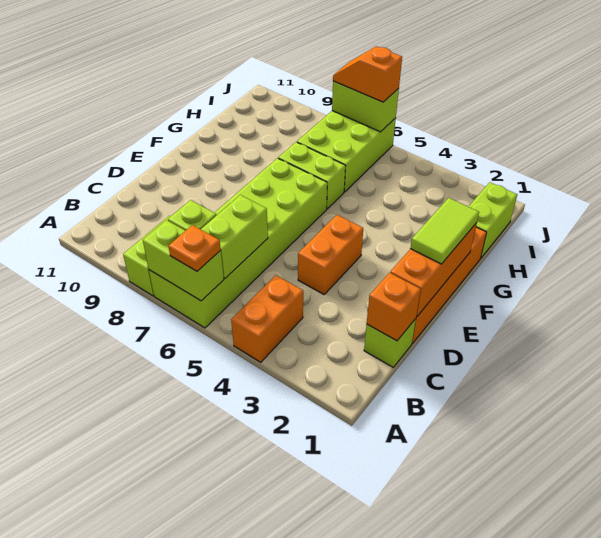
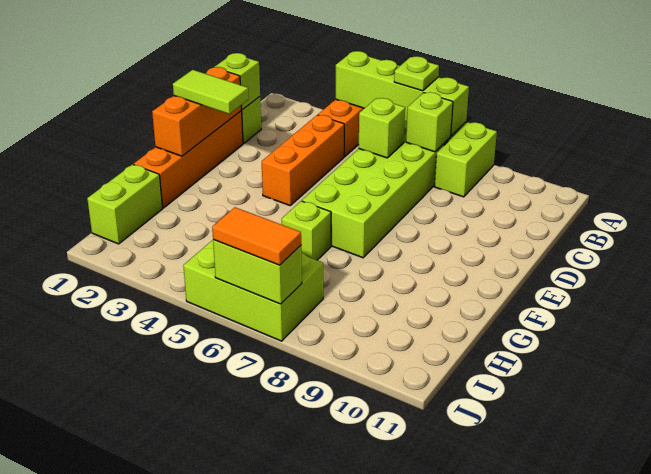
lime brick A6:A7 level 2 -> lime brick A4:A7 level 2
orange plate A6 level 3 -> lime plate A6 level 3
lime brick B6:C6 level 2 -> lime brick C6 level 2
orange brick C1 level 2 -> lime brick C1 level 2
orange brick D4:E4 level 1 -> orange brick C4:E4 level 1
lime tile E1:F1 level 3 -> lime tile E1:E2 level 3
lime brick G6:G7 level 1 -> lime brick G6 level 1
lime brick H6:J7 level 1 -> lime brick I5:J7 level 1
orange slope J6:J7 level 3 top 6 -> orange tile J6:J7 level 3

